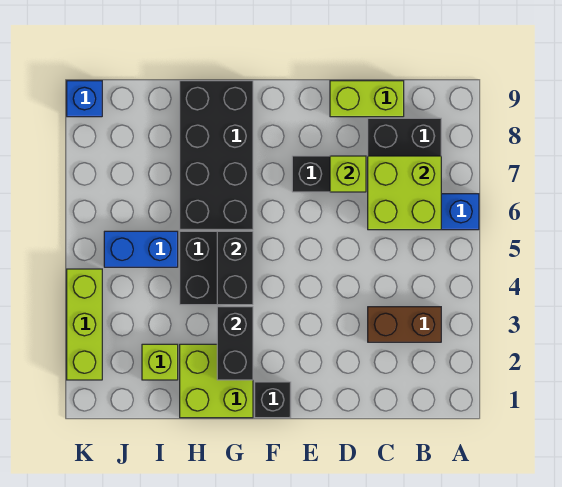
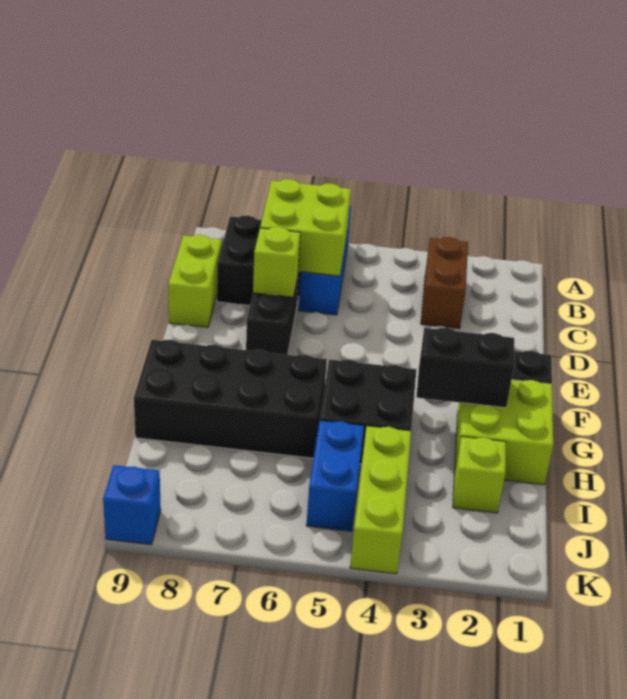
black brick G4:G5 level 2 -> none
lime brick K2:K4 level 1 -> lime brick I4:K4 level 1

